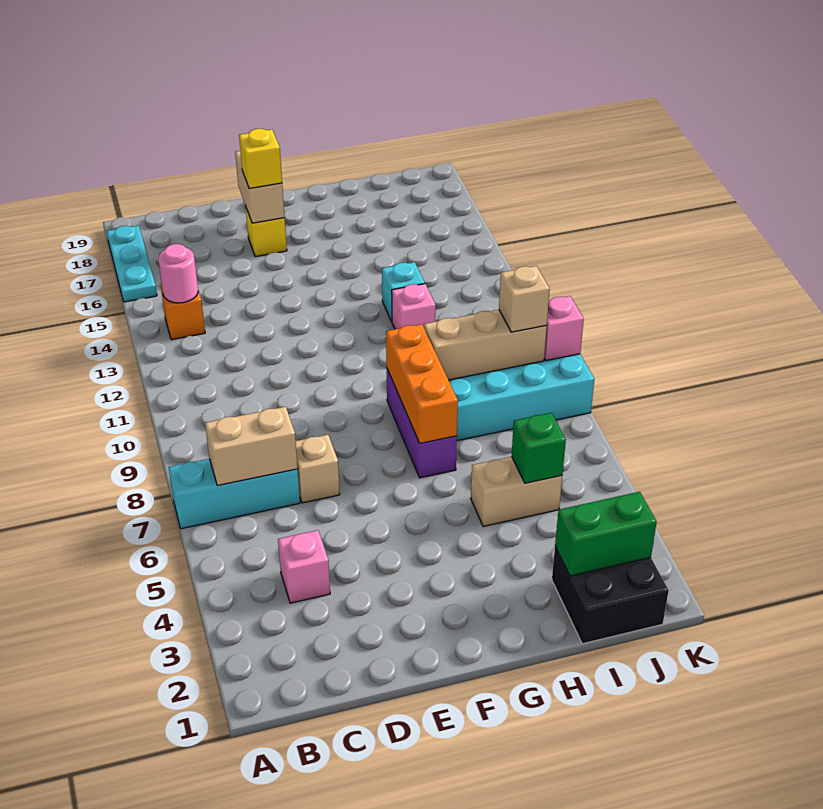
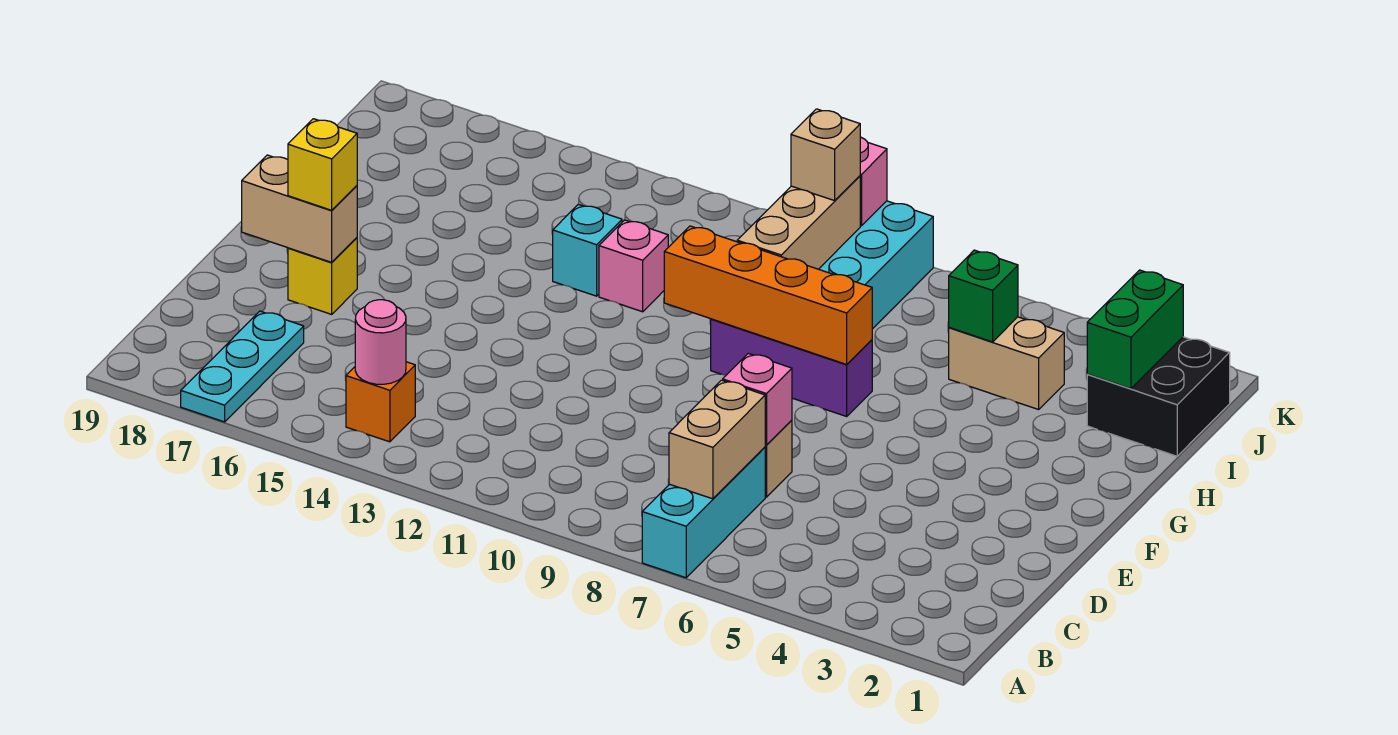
cyan plate A16:A18 level 1 -> cyan plate A17:C17 level 1
pink brick C4 level 1 -> pink brick D7 level 2
orange brick G7:G9 level 2 -> orange brick G7:G10 level 2
tan brick H5:I5 level 1 -> tan brick I4:I5 level 1

